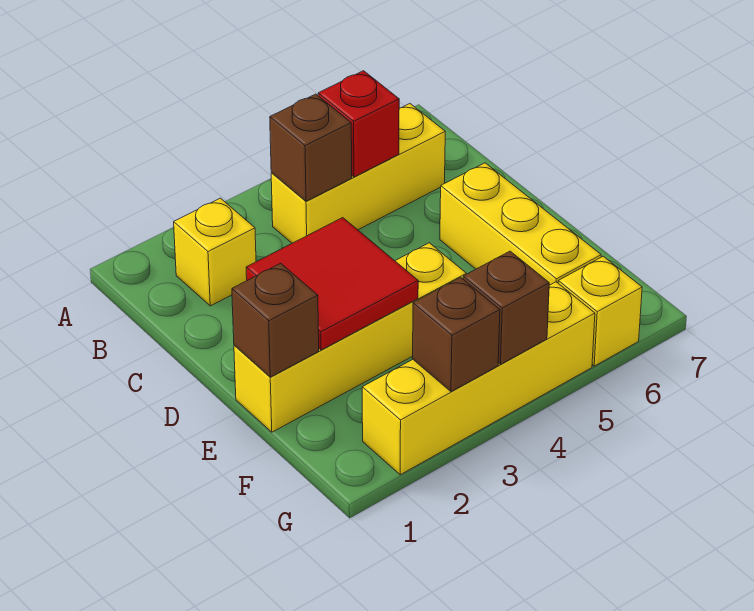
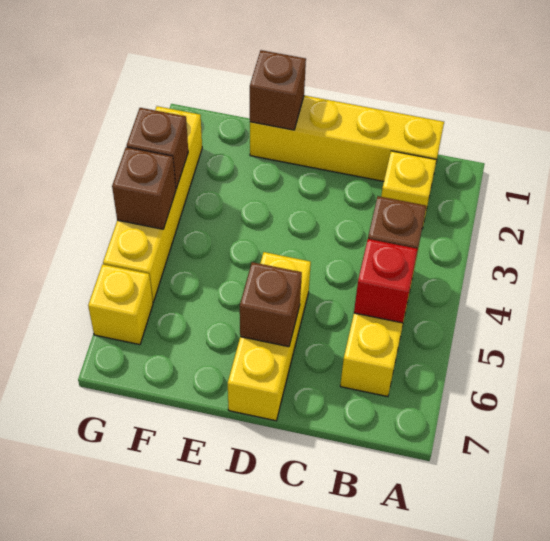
red tile D2:E3 level 2 -> none
yellow brick D6:F6 level 1 -> yellow brick D5:D7 level 1
none -> brown brick D6 level 2
yellow brick E1:E4 level 1 -> yellow brick B1:E1 level 1

